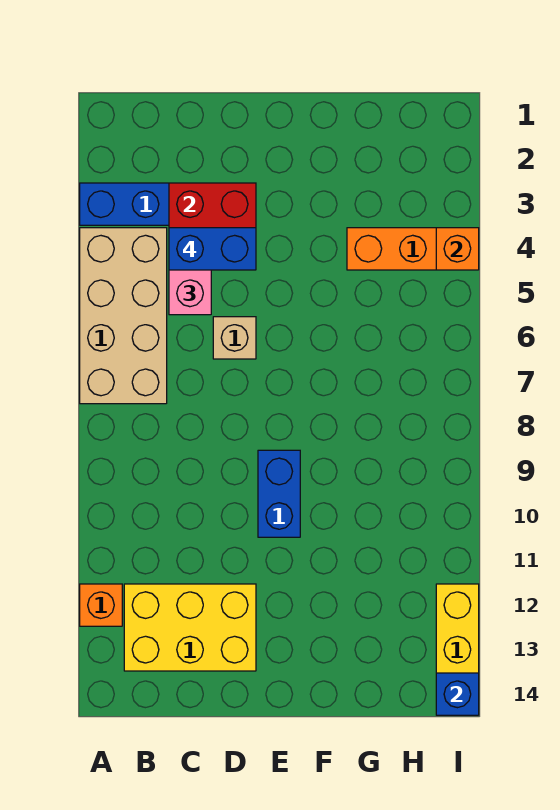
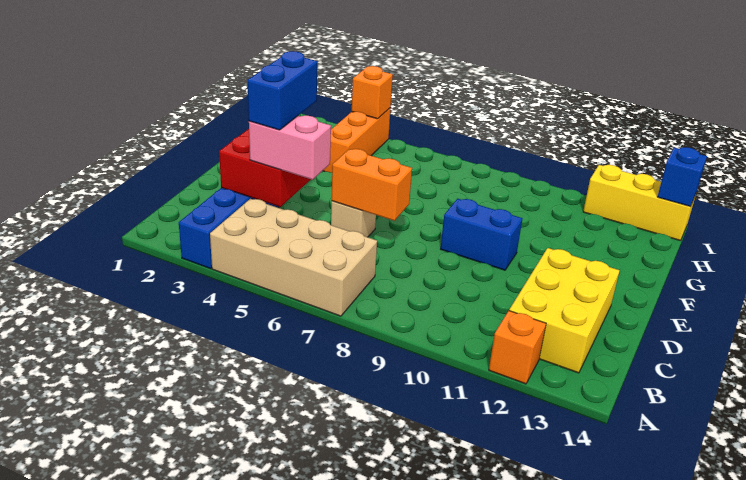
none -> orange brick D6:D7 level 2

